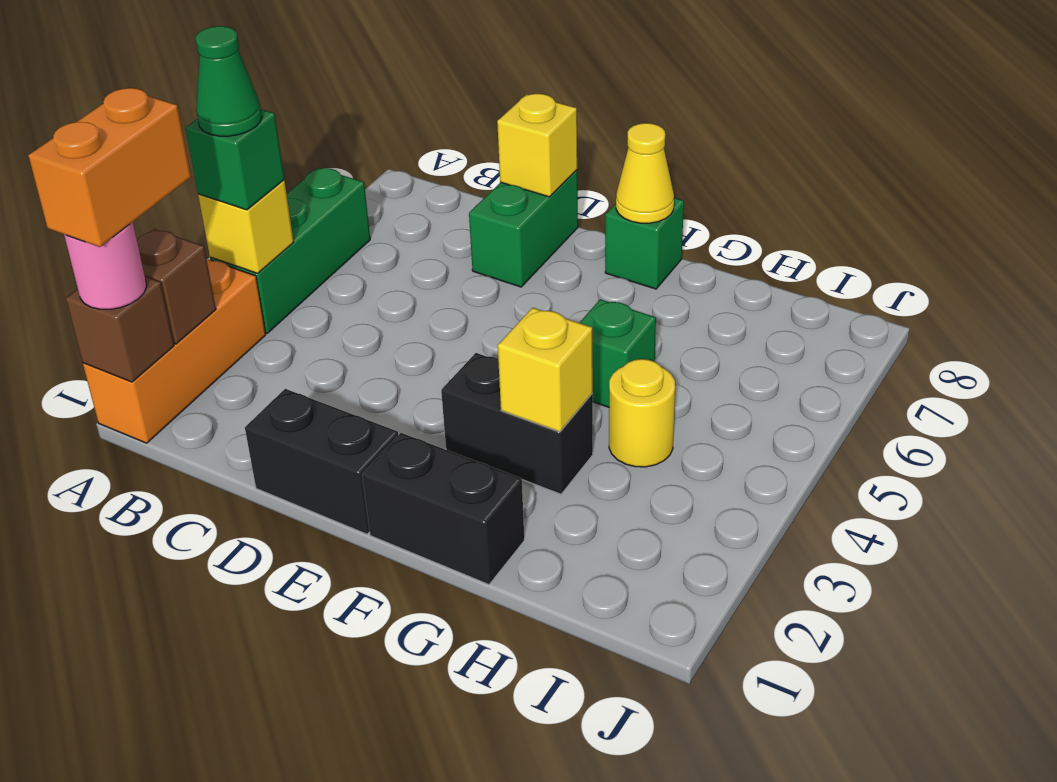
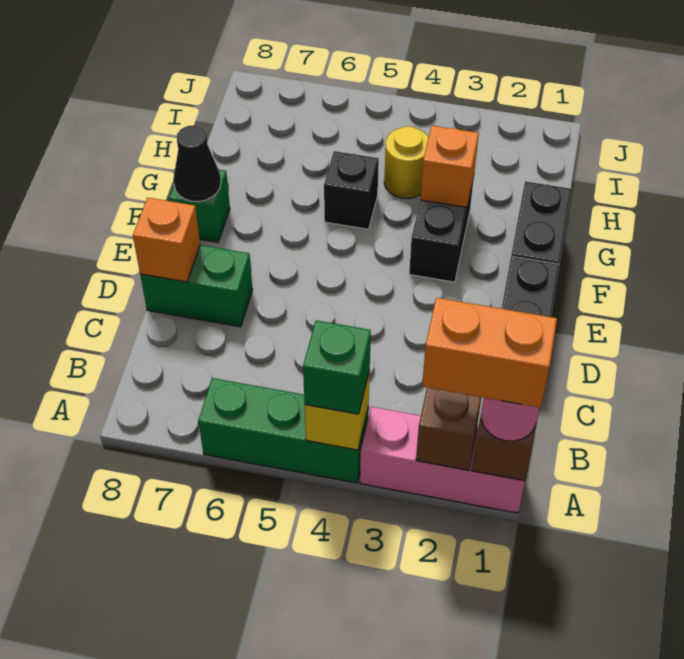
orange brick A1:A3 level 1 -> pink brick A1:A3 level 1
green cone A4 level 4 -> none
yellow brick D8 level 2 -> orange brick D8 level 2
yellow cone F8 level 2 -> black cone F8 level 2
yellow brick G3 level 2 -> orange brick G3 level 2
green brick G5 level 1 -> black brick G5 level 1

